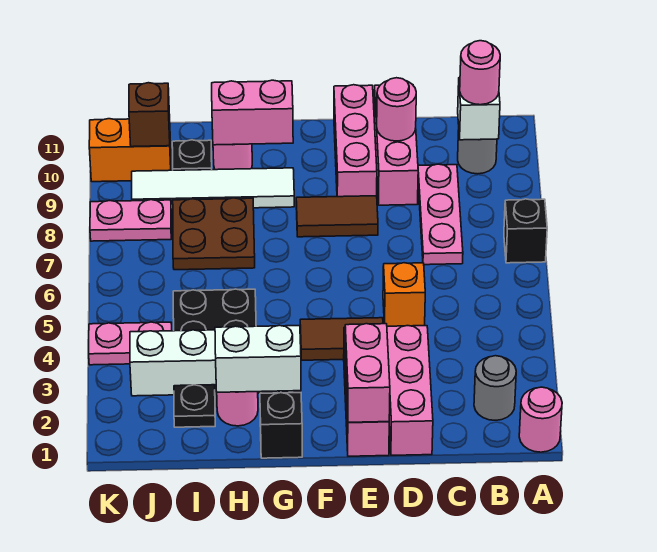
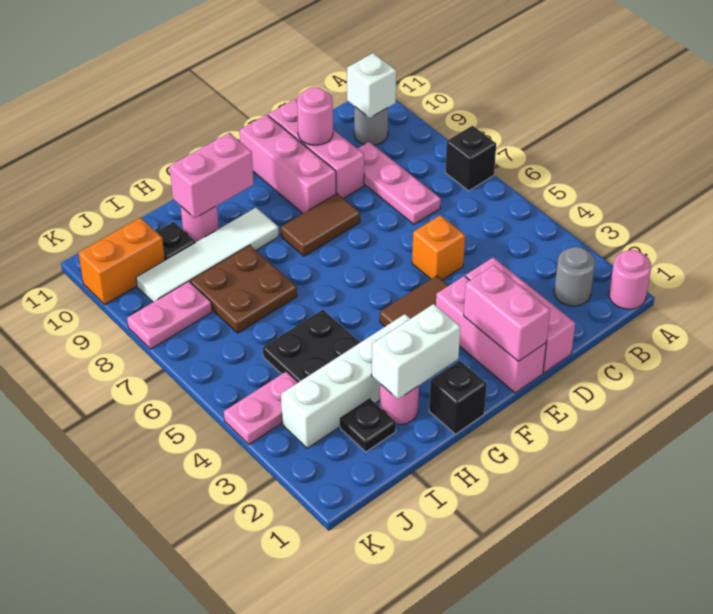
pink round brick B10 level 3 -> none
brown brick J10 level 2 -> none

